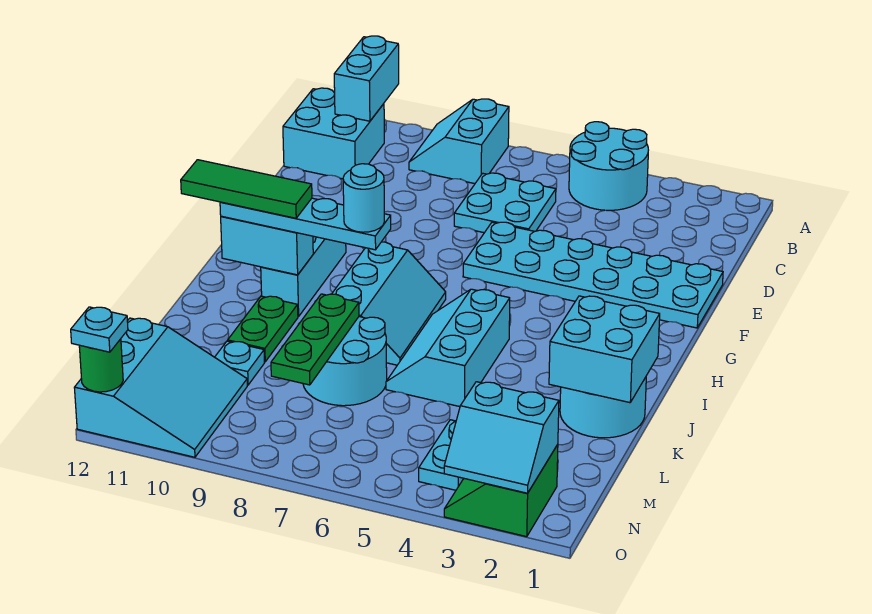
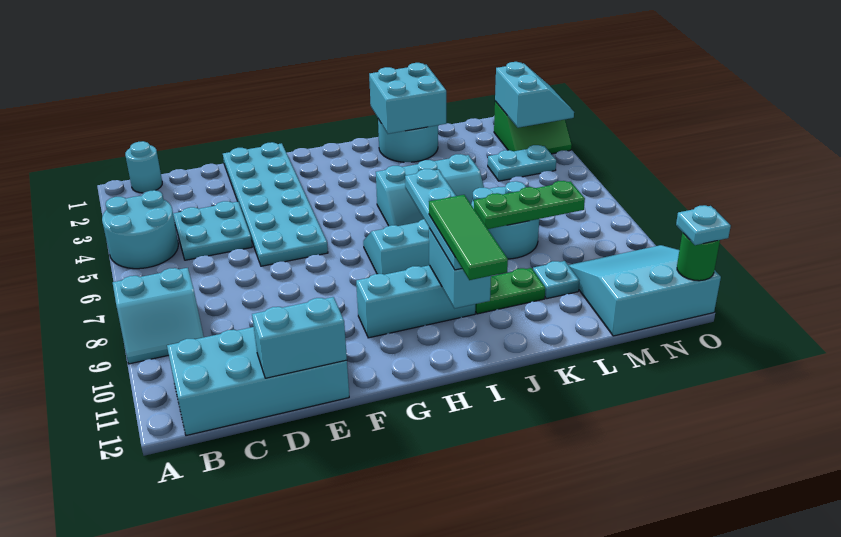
cyan brick A11:B11 level 2 -> cyan brick D12:E12 level 2
cyan brick B11:C12 level 1 -> cyan brick B11:E12 level 1
cyan plate C6:D7 level 1 -> cyan plate C4:D5 level 1
cyan round brick I8 level 4 -> cyan round brick B1 level 1

